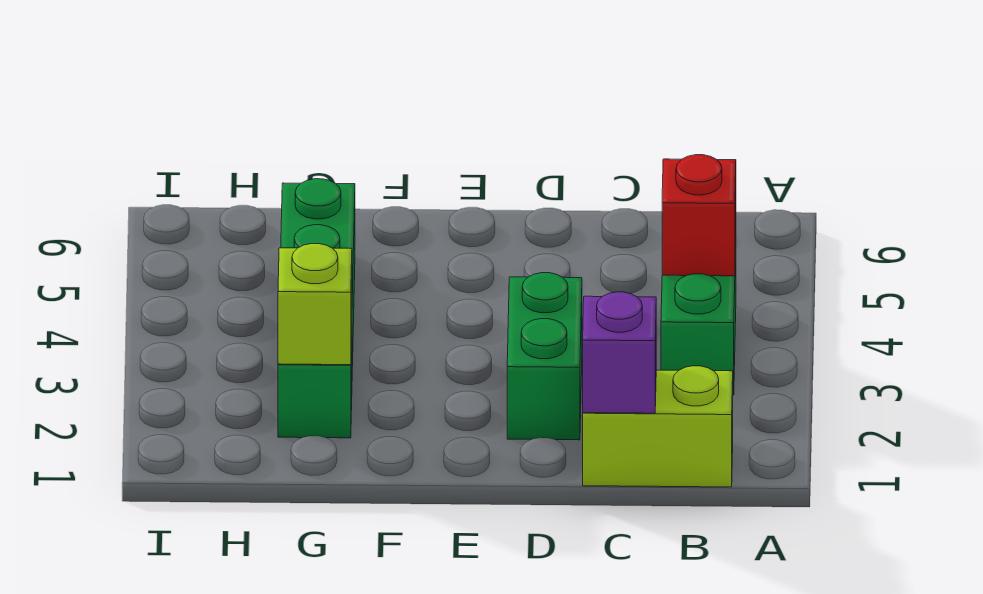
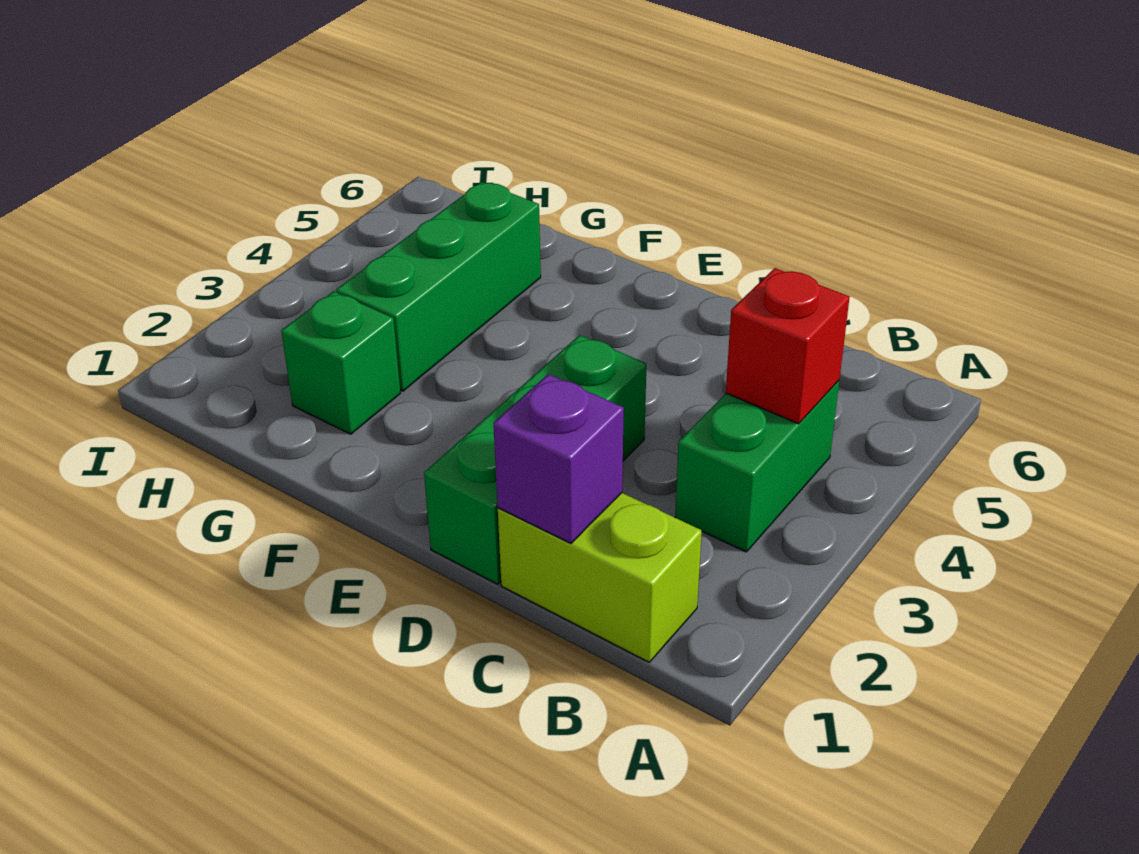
green brick D2:D3 level 1 -> green brick D1:D3 level 1
lime brick G2 level 2 -> none

